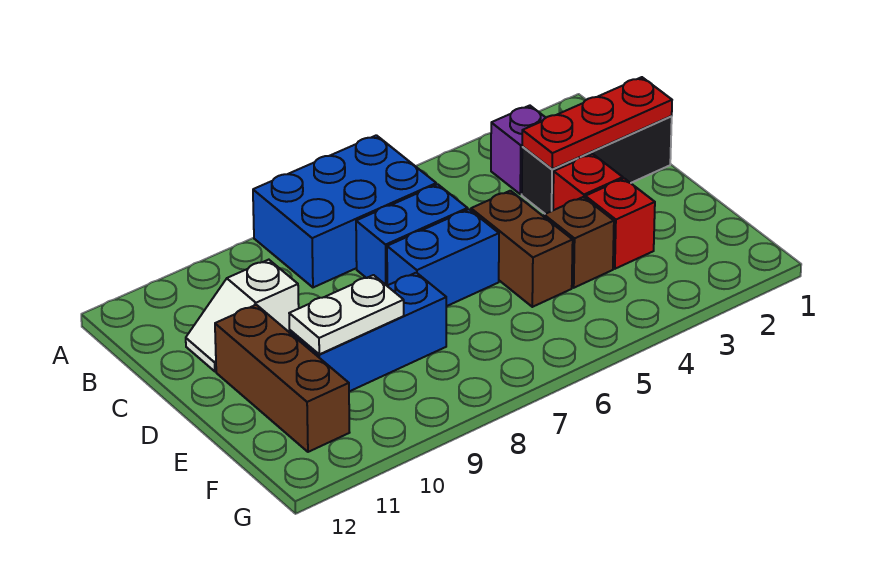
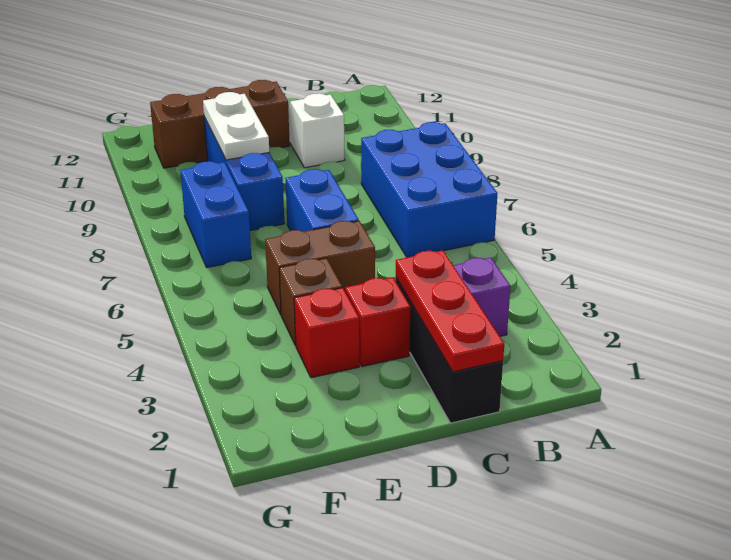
blue brick C6:C7 level 1 -> blue brick F7:F8 level 1

